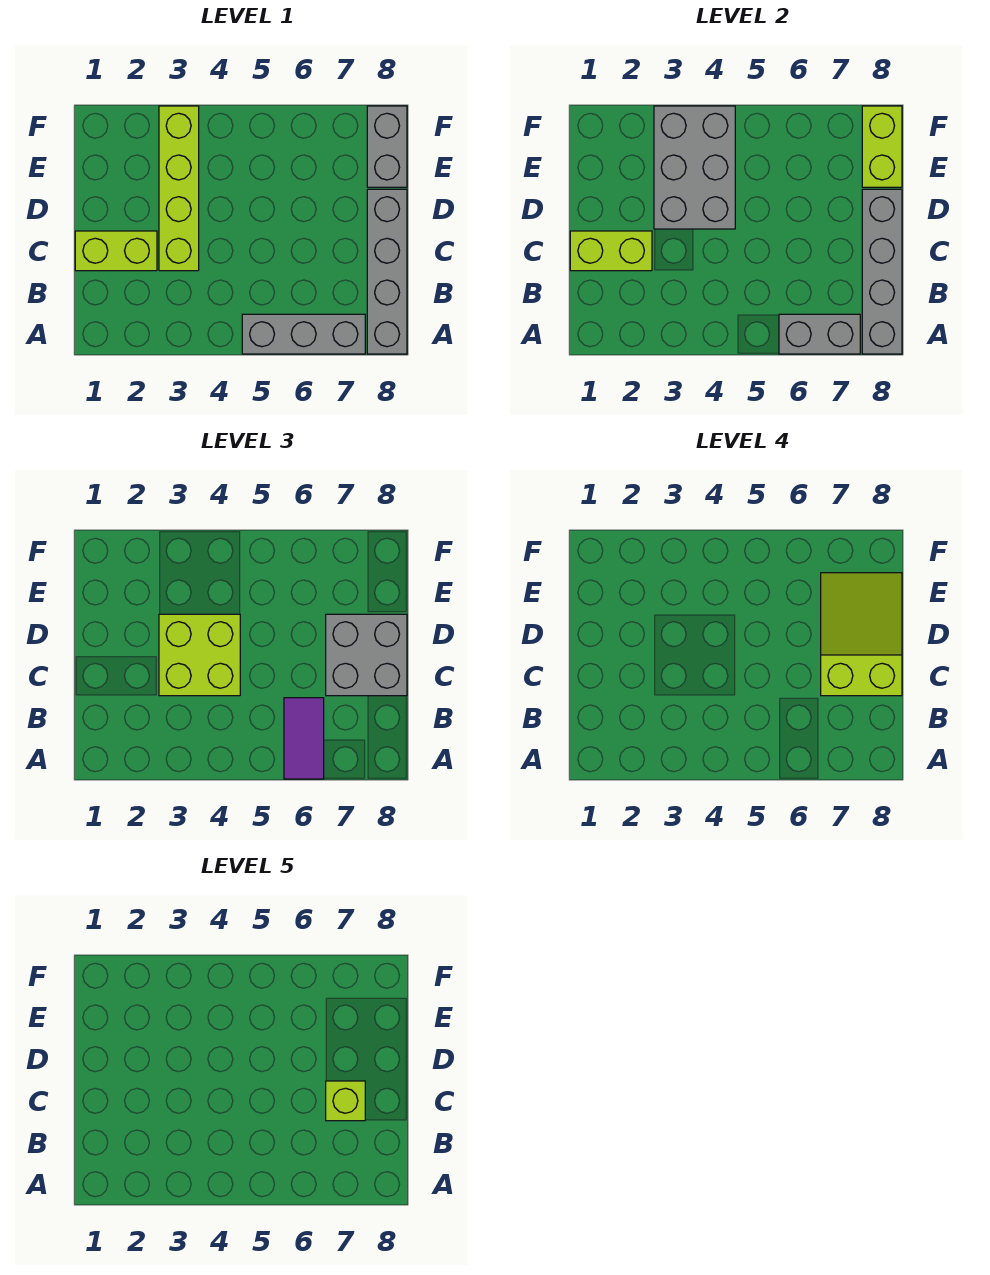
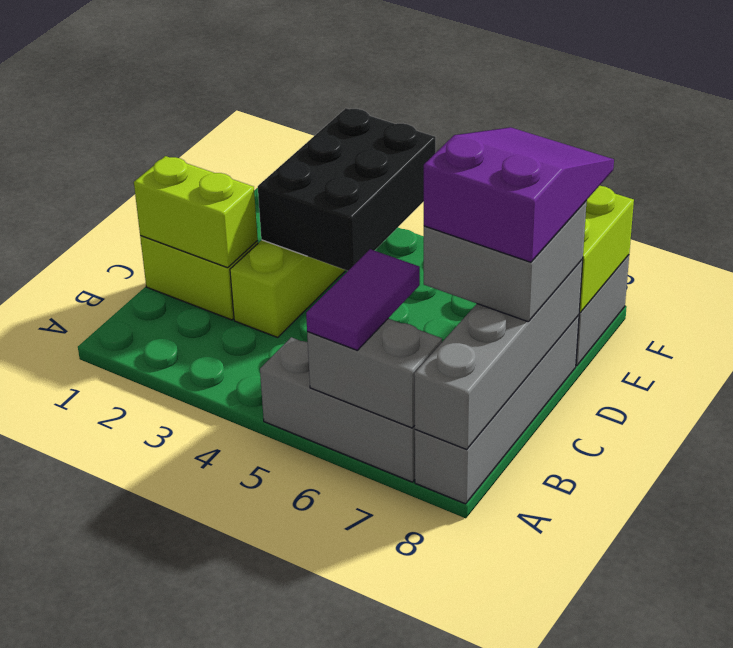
lime brick C3:D4 level 3 -> none
lime slope C7:E8 level 4 top C -> purple slope C7:E8 level 4 top C
lime brick C7 level 5 -> none
grey brick D3:F4 level 2 -> black brick D3:F4 level 2

